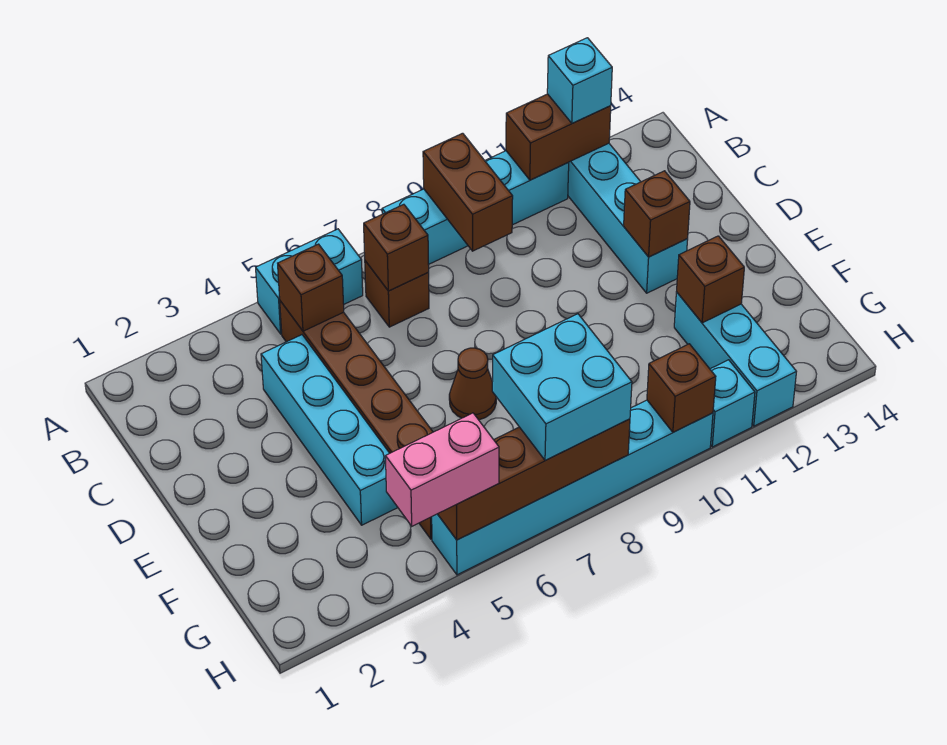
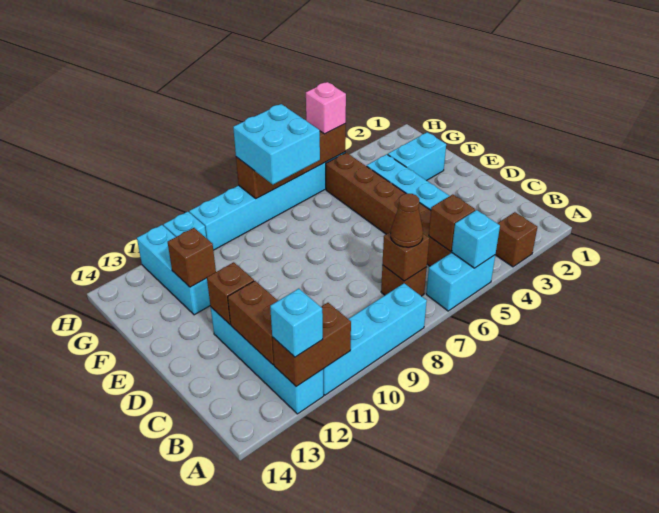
none -> cyan brick A5 level 2
brown brick A9:B9 level 2 -> brown brick B12:C12 level 2
brown cone E7 level 1 -> brown cone B7 level 3
none -> cyan brick F2:F3 level 1
pink brick H4:H5 level 3 -> pink brick H5 level 3
brown brick H10 level 2 -> brown brick A3 level 1

